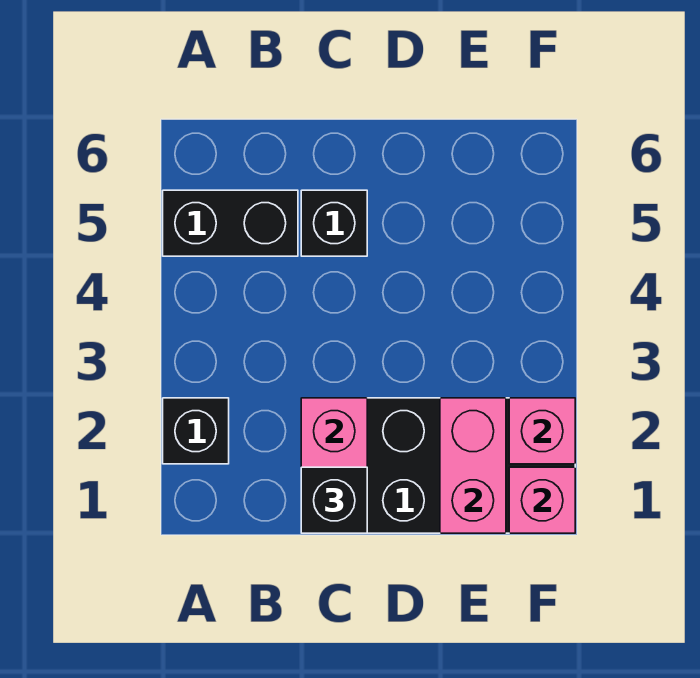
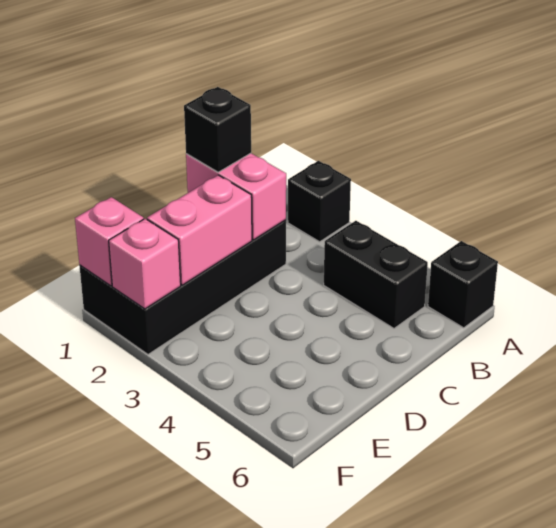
black brick A5:B5 level 1 -> black brick B4:B5 level 1
black brick C5 level 1 -> black brick A6 level 1
pink brick E1:E2 level 2 -> pink brick D2:E2 level 2

